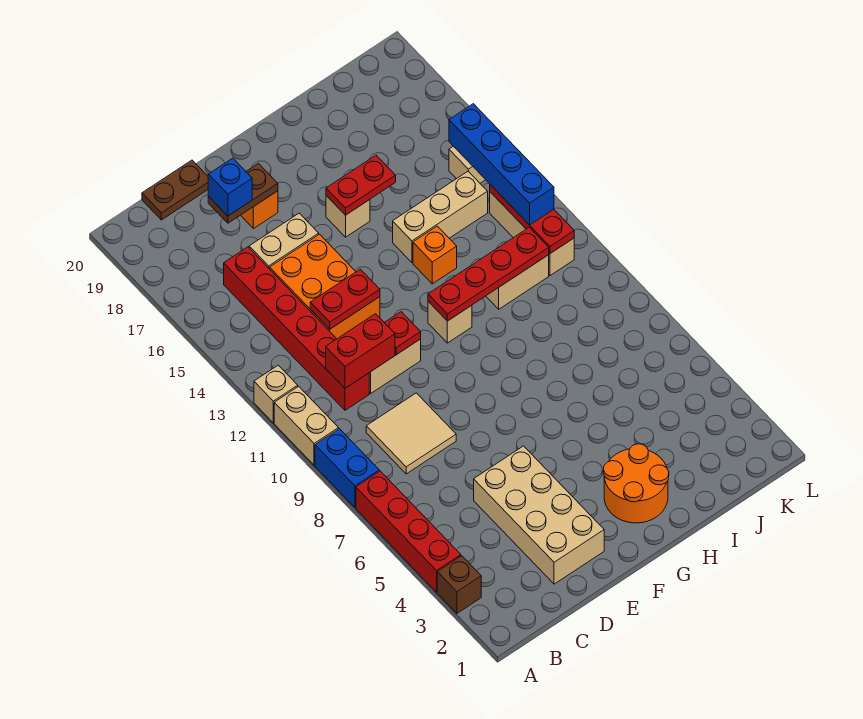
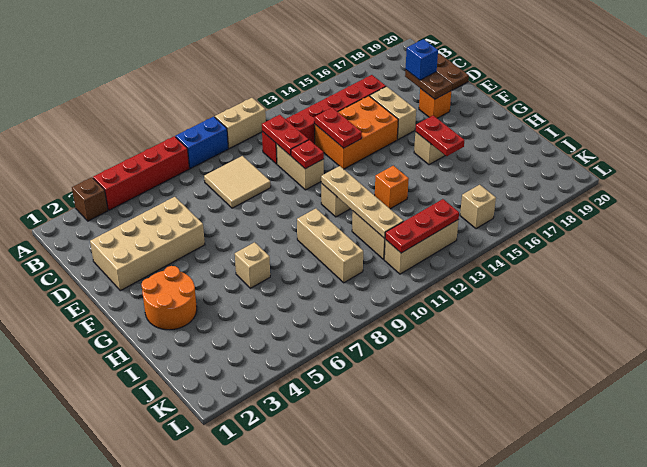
tan brick A12 level 1 -> tan brick H6 level 1
red brick C11:D11 level 2 -> red plate C11:D11 level 2
red plate G11:J11 level 2 -> tan plate G11:J11 level 2
tan brick H14:J14 level 1 -> tan brick H9:J9 level 1
blue brick K12:K15 level 3 -> none

